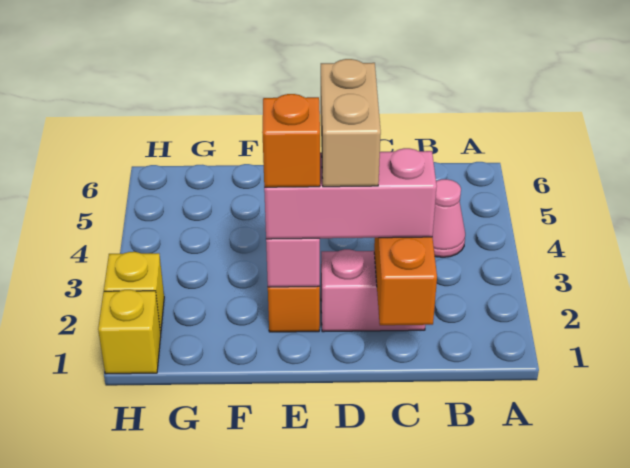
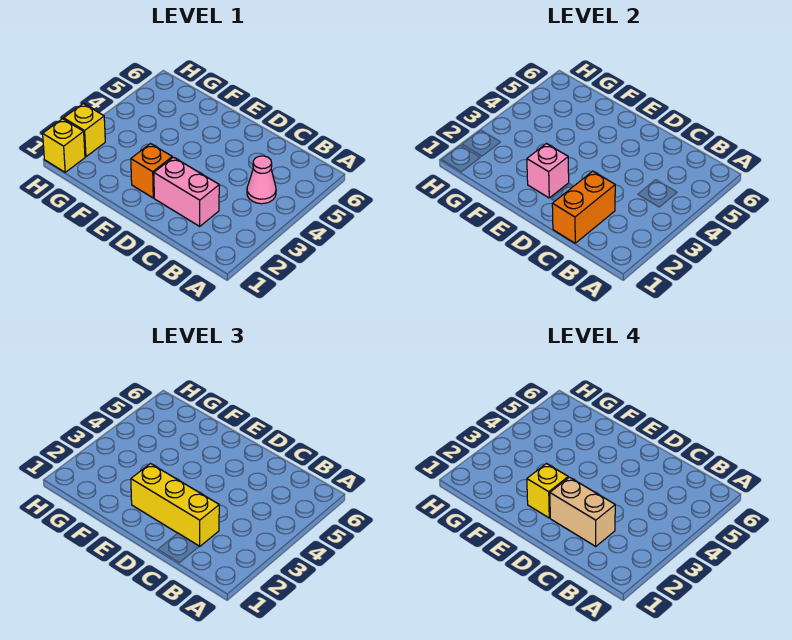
pink brick C2:E2 level 3 -> yellow brick C2:E2 level 3
tan brick D2:D3 level 4 -> tan brick C2:D2 level 4
orange brick E2 level 4 -> yellow brick E2 level 4

